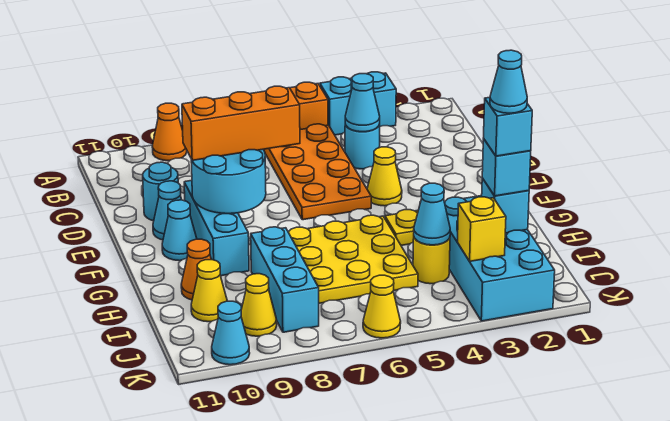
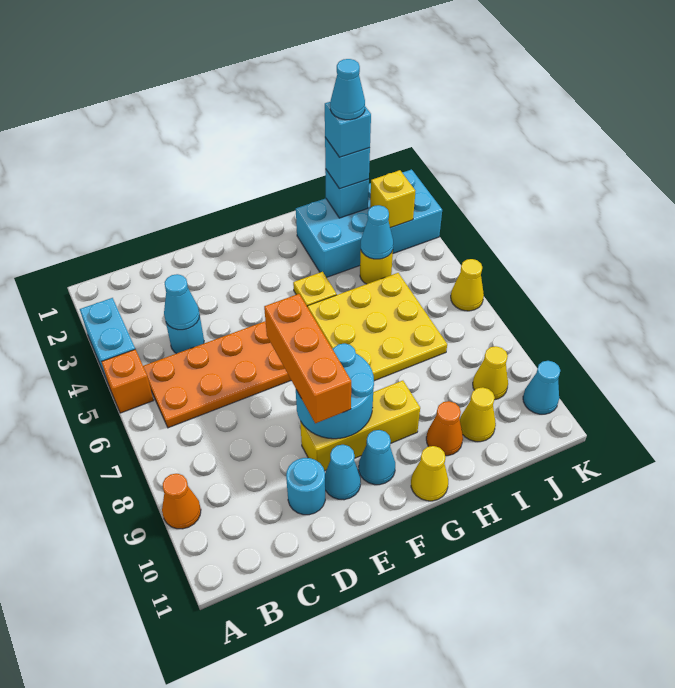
yellow cone E4 level 1 -> yellow cone G11 level 1
cyan brick E9:G9 level 1 -> yellow brick E9:G9 level 1
cyan brick H8:J8 level 1 -> none

